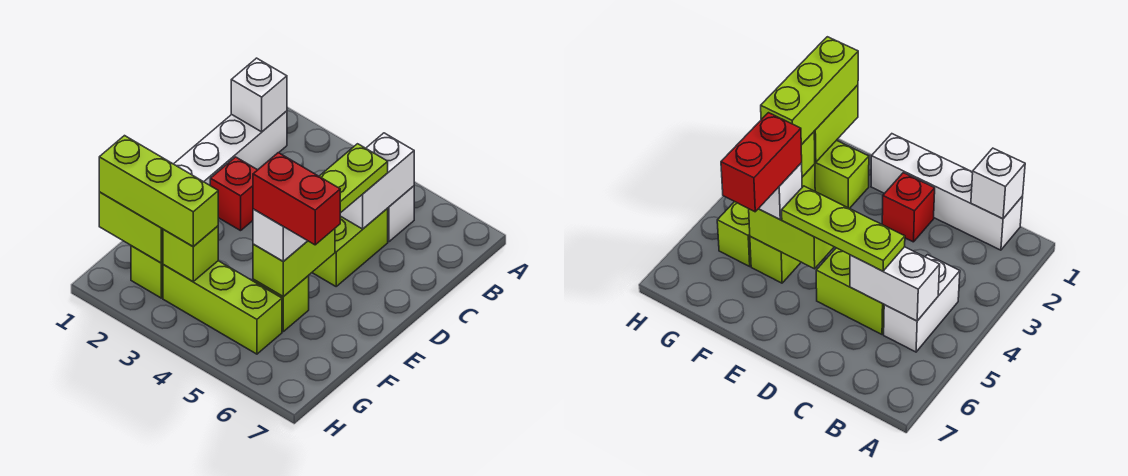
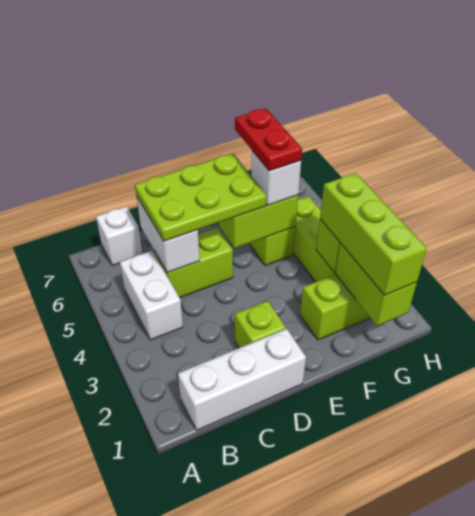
white brick B1:E1 level 1 -> white brick B1:D1 level 1
white brick B1 level 2 -> white brick B7 level 1
white brick B5:C5 level 2 -> white brick C5:C6 level 2
lime plate C5:E5 level 3 -> lime plate C5:E6 level 3
red brick D2 level 1 -> lime brick D2 level 1
red brick F5:F6 level 4 -> red plate F5:F6 level 4

